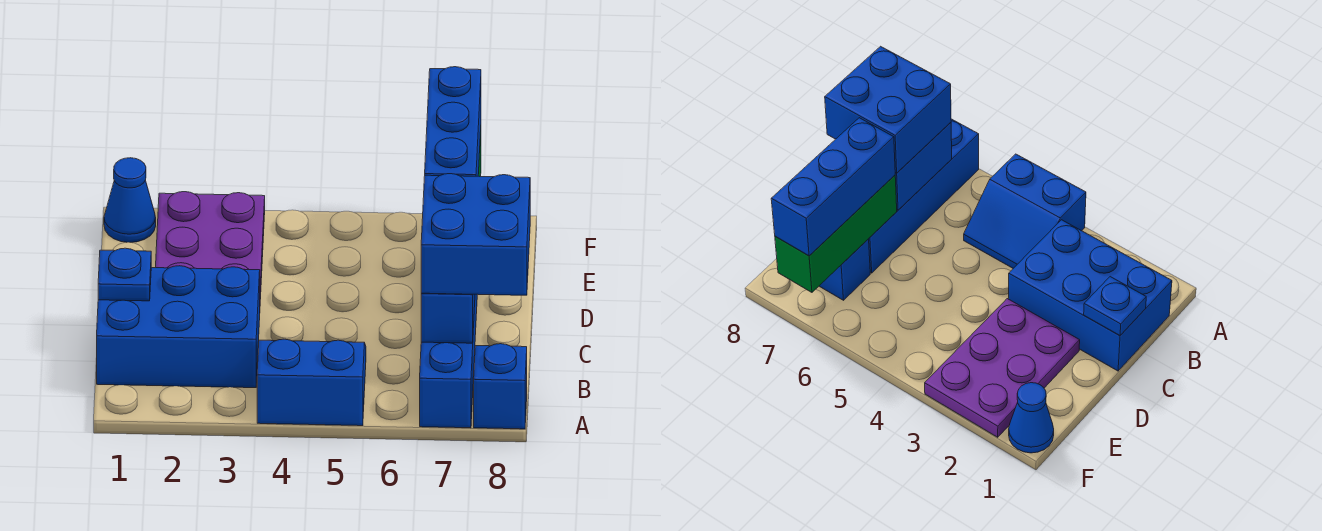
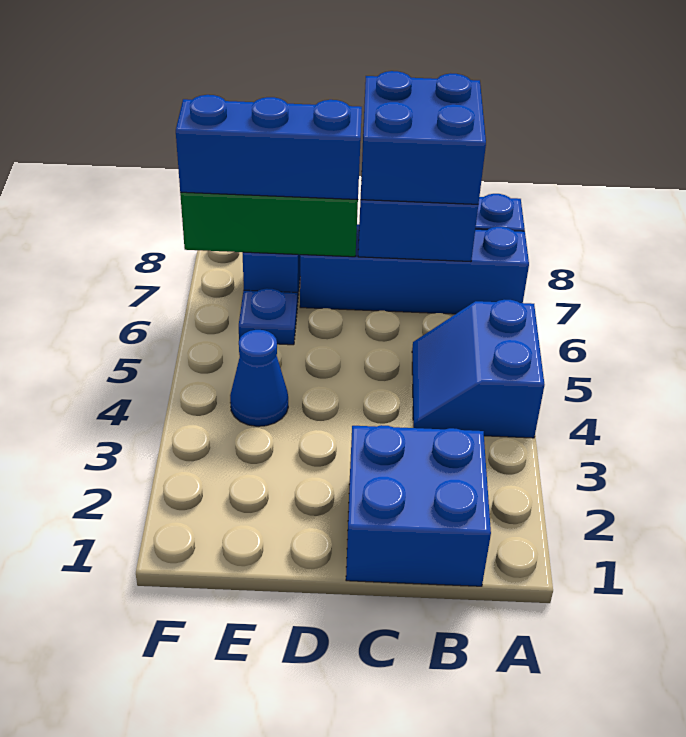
blue brick B1:C3 level 1 -> blue brick B1:C2 level 1
blue plate C1 level 2 -> blue plate E6 level 1
purple plate D2:F3 level 1 -> none
blue cone F1 level 1 -> blue cone E4 level 1

